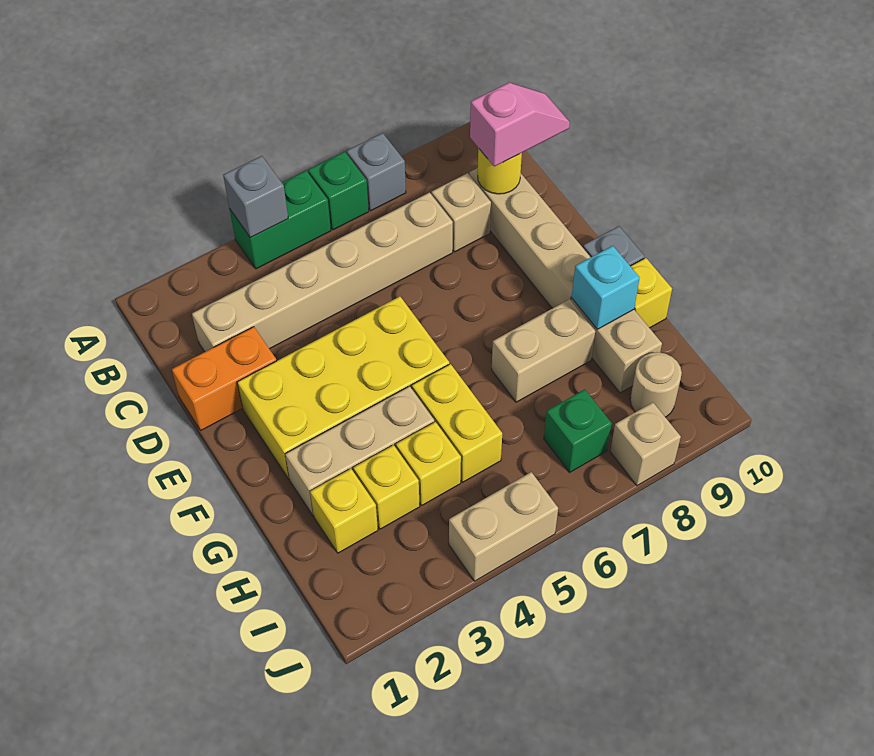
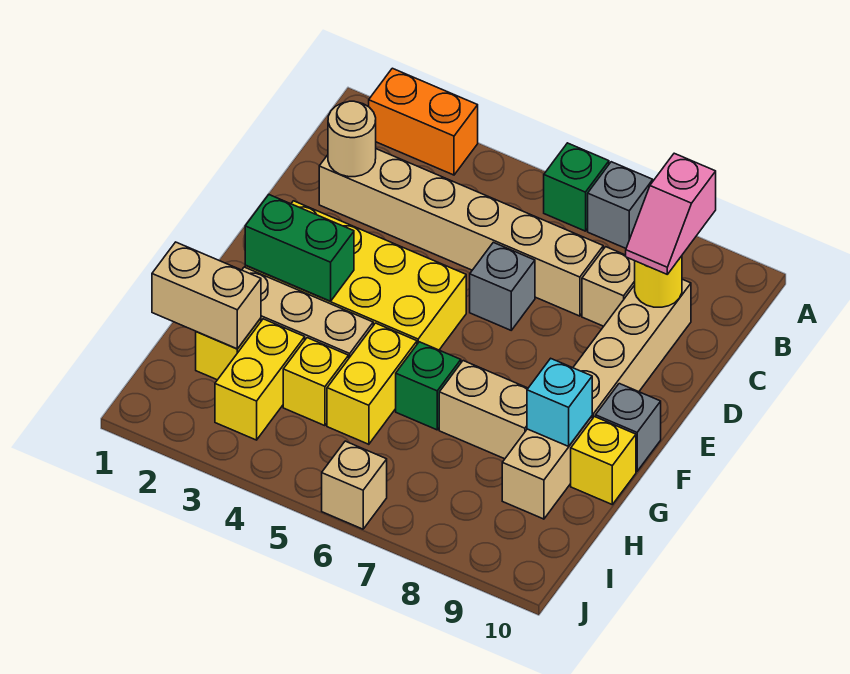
green brick A4:A5 level 1 -> green brick F2:F3 level 2
grey brick A4 level 2 -> grey brick D6 level 1
pink slope C9:C10 level 3 top 9 -> pink slope B9:C9 level 3 top B
orange brick D1:D2 level 1 -> orange brick A2:A3 level 1
yellow brick H3 level 1 -> yellow brick H3:I3 level 1
green brick I7 level 1 -> green brick G6 level 1
tan round brick I9 level 1 -> tan round brick C2 level 2
tan brick J4:J5 level 1 -> tan brick H1:H2 level 2
tan brick J8 level 1 -> tan brick J6 level 1

